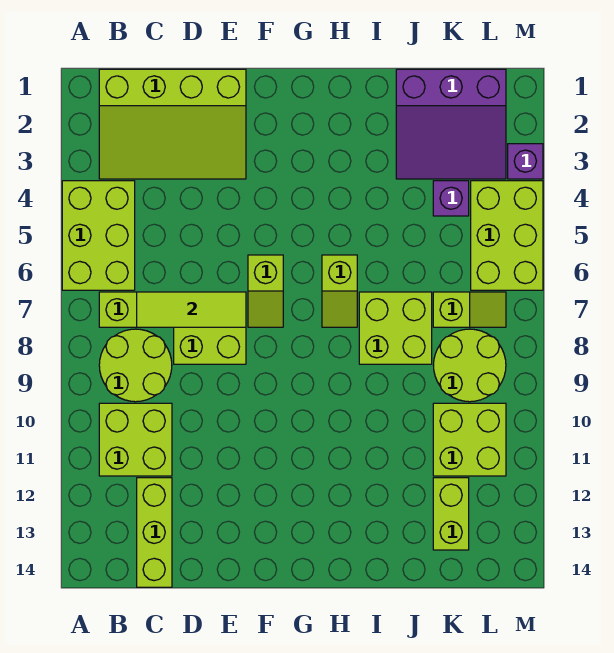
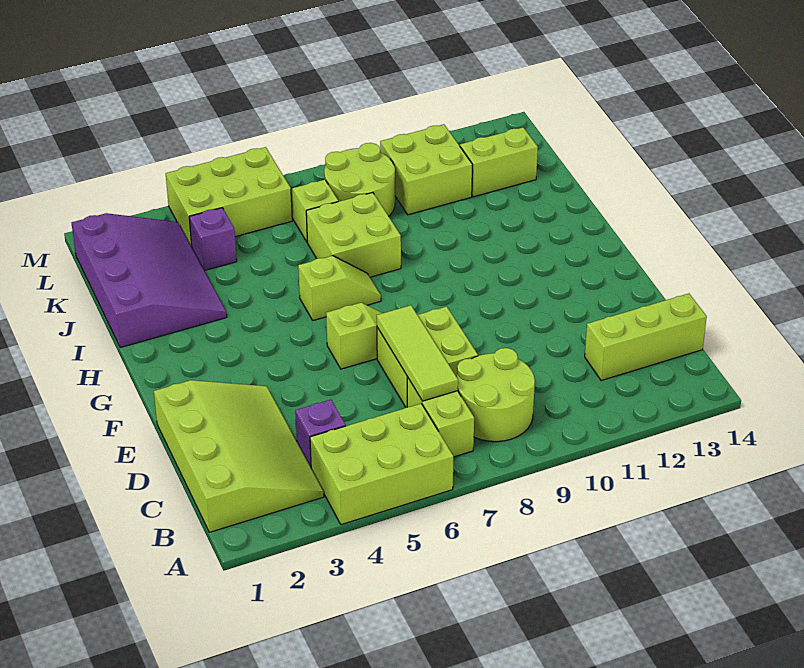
lime brick B10:C11 level 1 -> none
purple slope J1:L3 level 1 top 1 -> purple slope I1:L3 level 1 top 1
purple brick M3 level 1 -> purple brick C4 level 1

